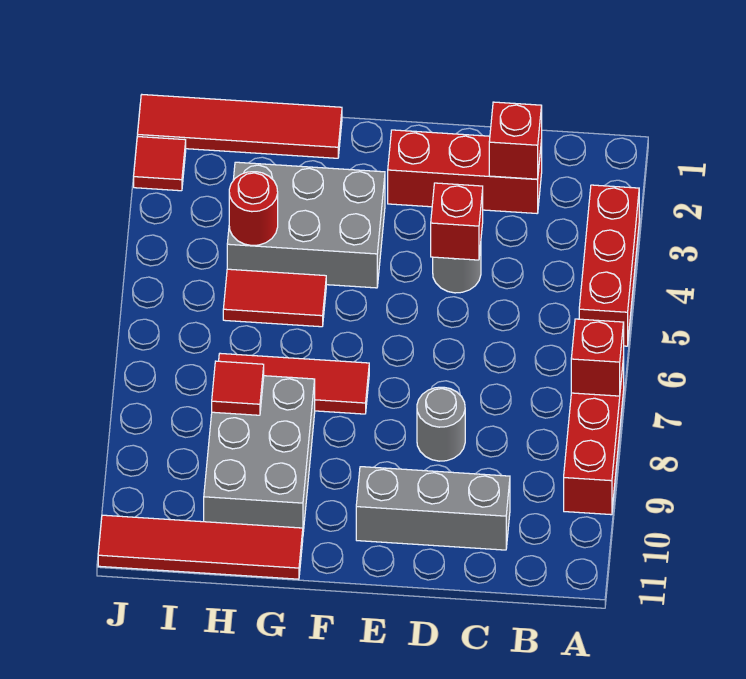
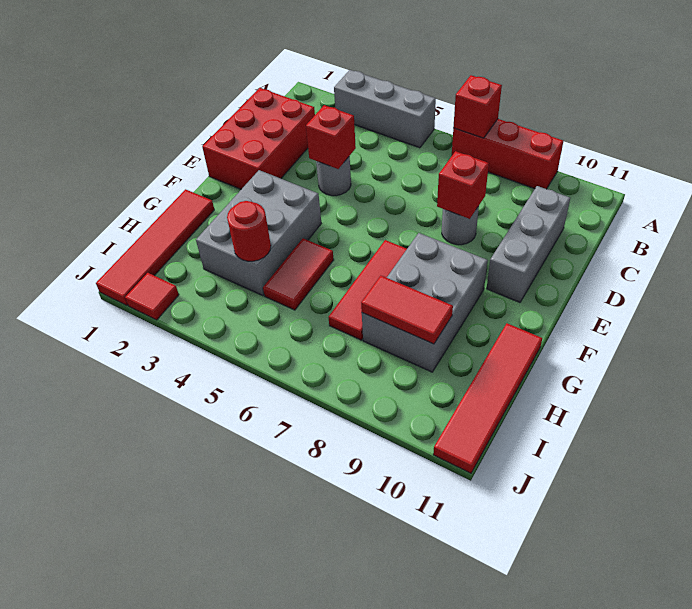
red brick A3:A5 level 1 -> grey brick A3:A5 level 1
red brick C2:E2 level 1 -> red brick C1:E2 level 1
red brick C2 level 2 -> red brick D8 level 2
grey brick G8:H10 level 1 -> grey brick F8:H9 level 1
red tile H8 level 2 -> red tile H8:H9 level 2

